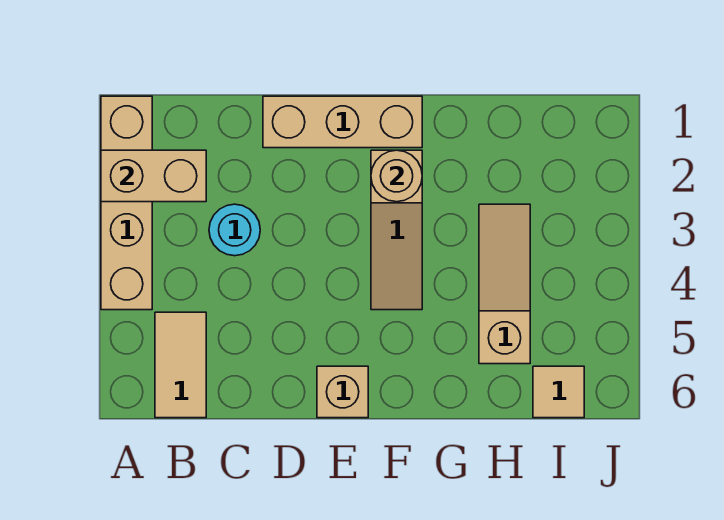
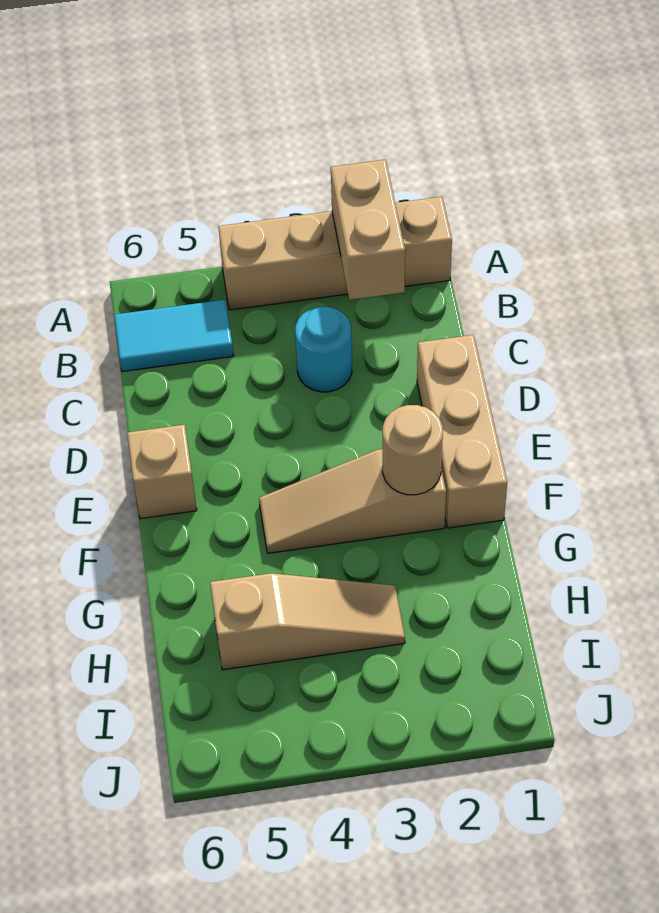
tan tile B5:B6 level 1 -> cyan tile B5:B6 level 1
tan tile I6 level 1 -> none

